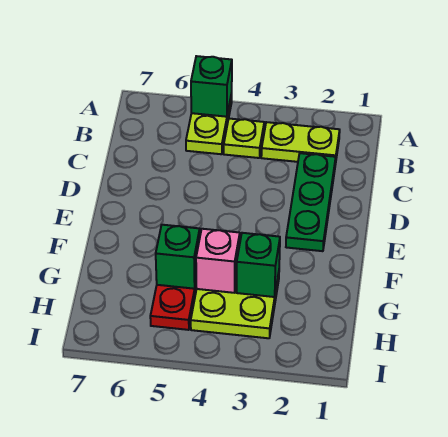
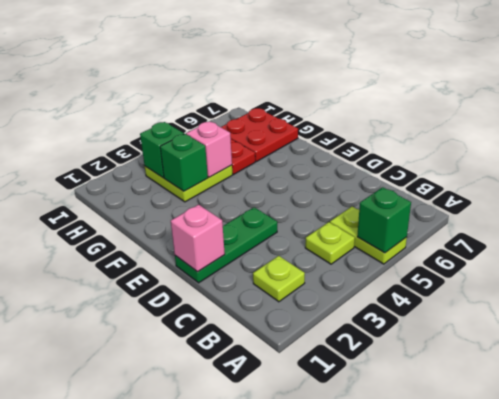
lime plate B2:B3 level 1 -> lime plate B2 level 1
green plate C2:E2 level 1 -> green plate D1:D3 level 1
none -> pink brick D1 level 2
green brick G5 level 2 -> green brick H3 level 2
none -> red plate G6:H7 level 1

